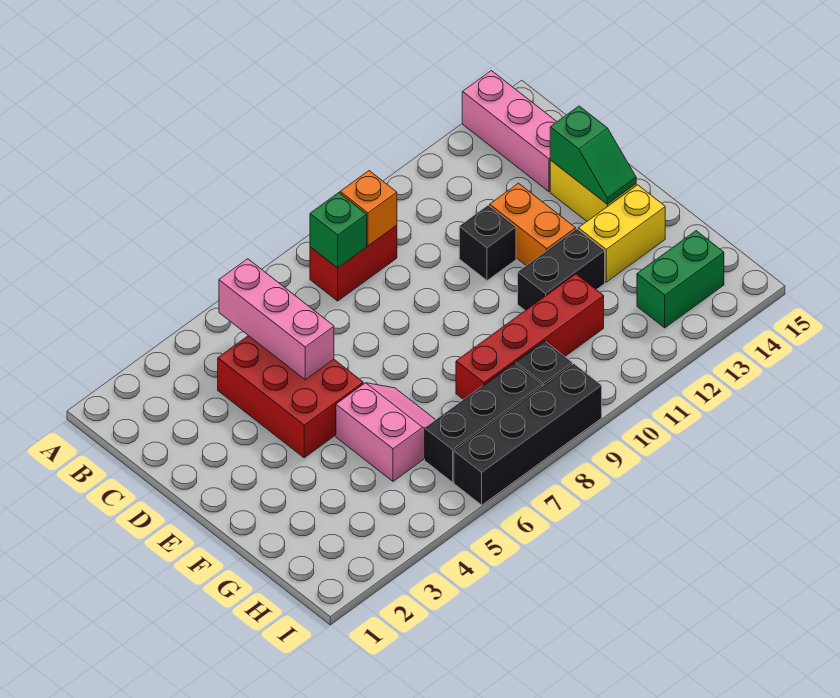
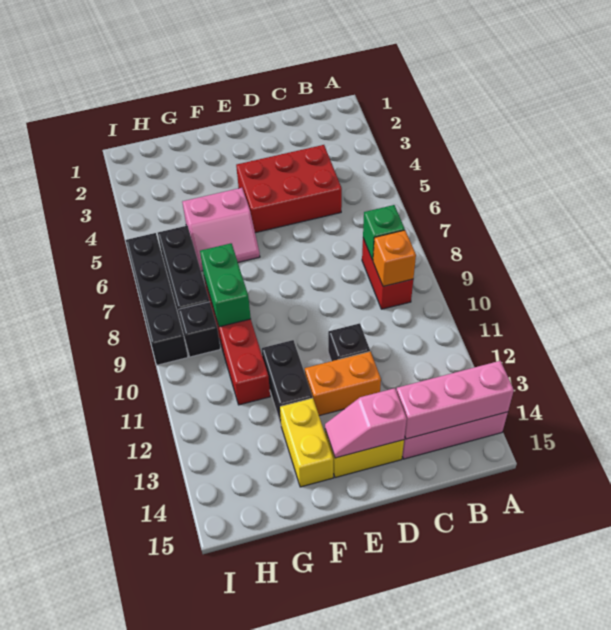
pink brick B5:D5 level 2 -> pink brick A14:C14 level 2
green slope D14:E14 level 2 top D -> pink slope D14:E14 level 2 top D
green brick H13:H14 level 1 -> green brick G8:G9 level 2

